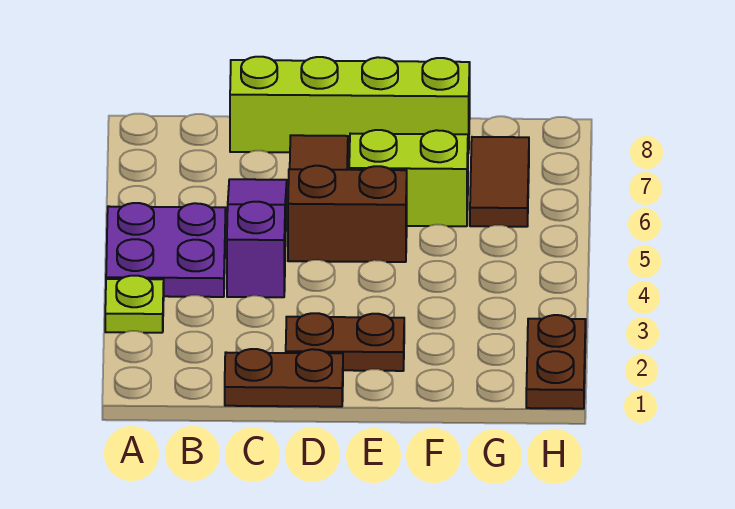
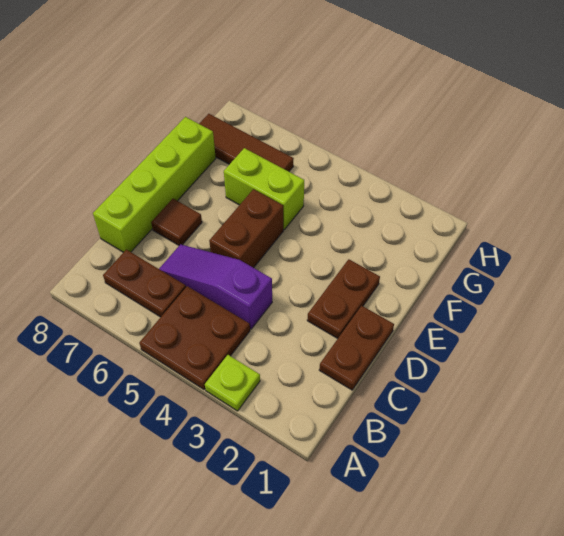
purple plate A4:B5 level 1 -> brown plate A4:B5 level 1
lime brick E6:F6 level 1 -> lime brick F5:F6 level 1
brown tile G6:G7 level 1 -> brown tile G6:G8 level 1
brown plate H1:H2 level 1 -> brown plate B6:B7 level 1

